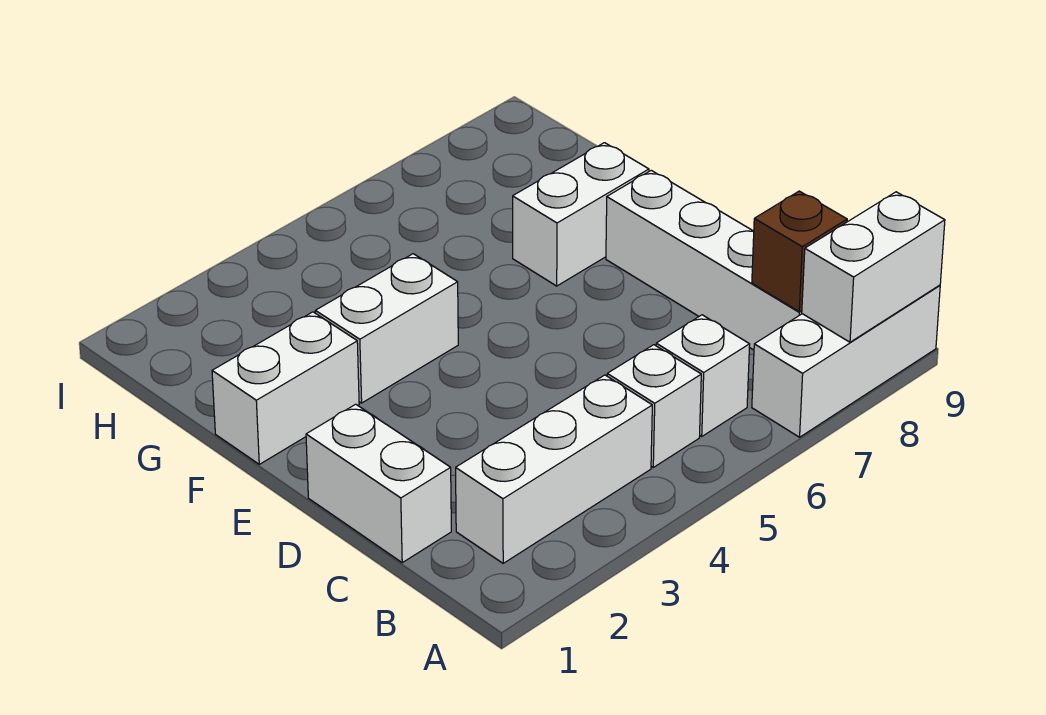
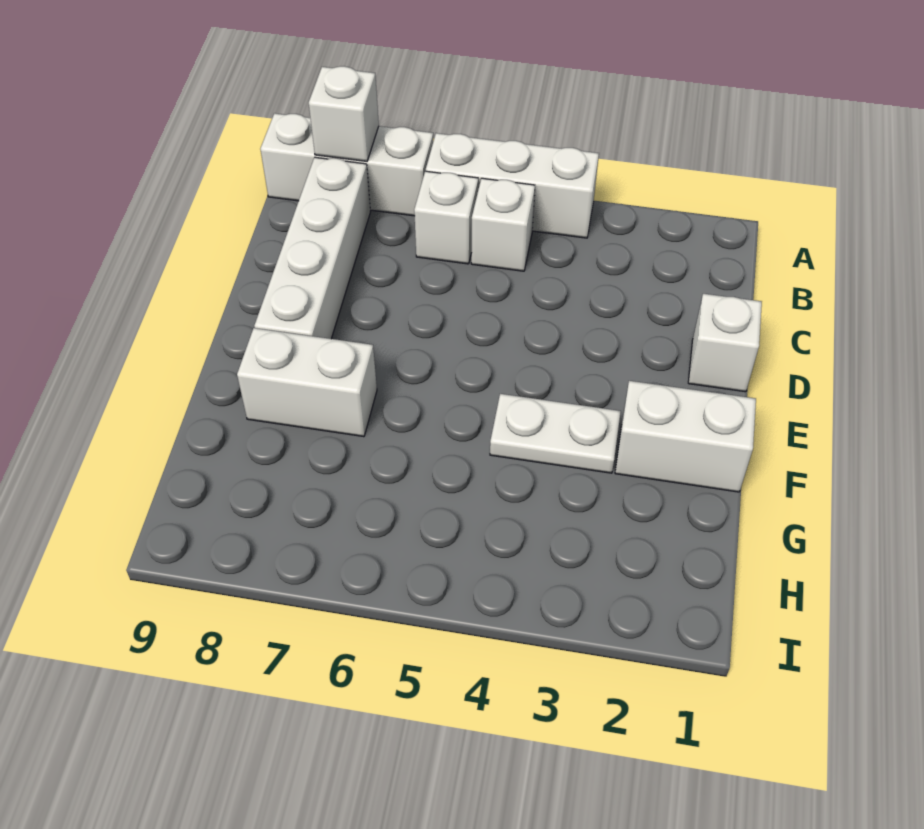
white brick A8:A9 level 2 -> white brick A8 level 2
white brick B2:B4 level 1 -> white brick A4:A6 level 1
brown brick B8 level 2 -> none
white brick C1:D1 level 1 -> white brick D1 level 1
white brick F3:F4 level 1 -> white plate F3:F4 level 1

